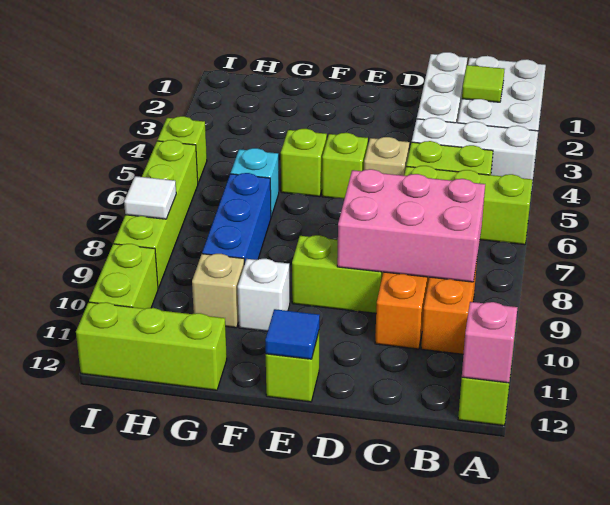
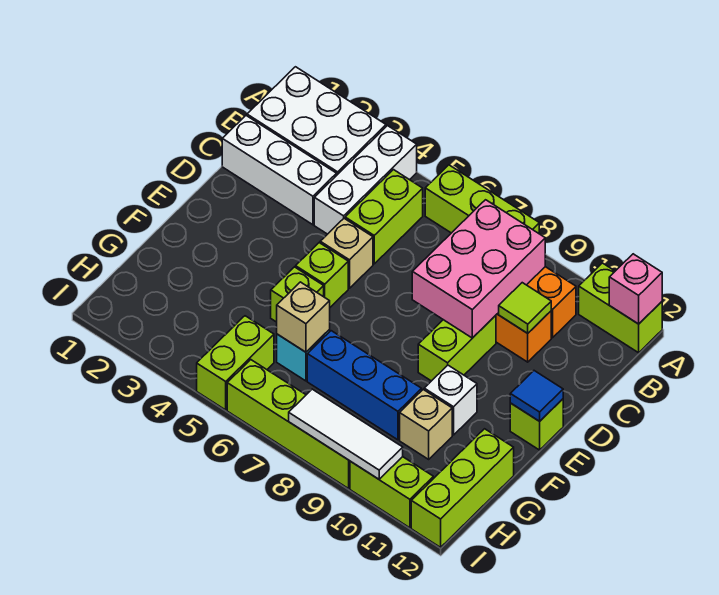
lime brick A6:C6 level 1 -> lime brick A6:A8 level 1
lime tile B2 level 2 -> lime tile C10 level 2
none -> tan brick G6 level 2
lime brick I5 level 1 -> lime brick H5:I5 level 1
white tile I8 level 2 -> white tile I8:I10 level 2

